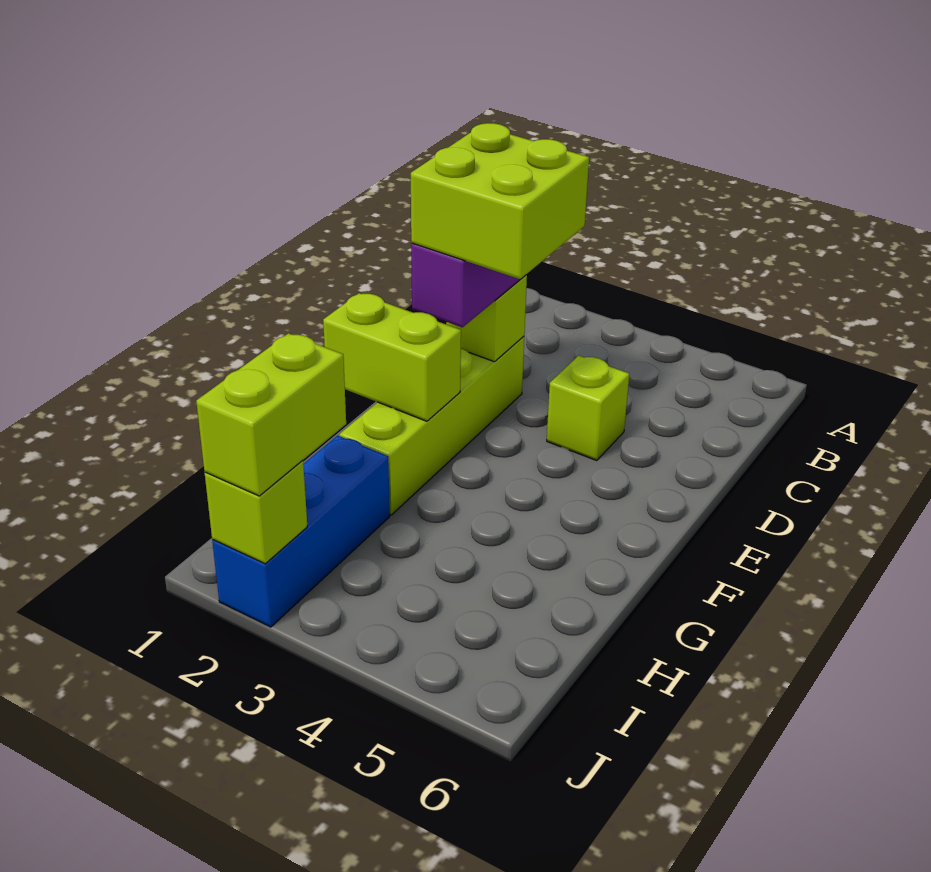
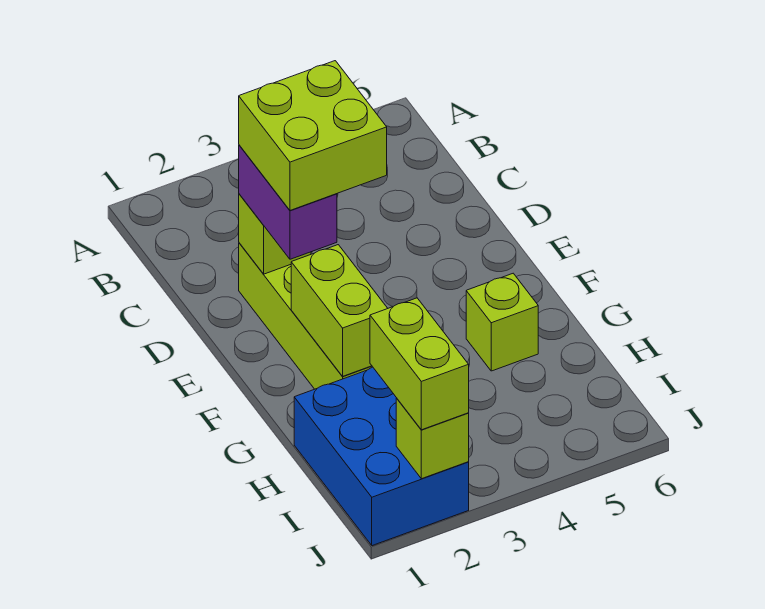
lime brick D4 level 1 -> lime brick G5 level 1
lime brick F1:F2 level 2 -> lime brick F2:G2 level 2
blue brick H2:J2 level 1 -> blue brick H1:J2 level 1

